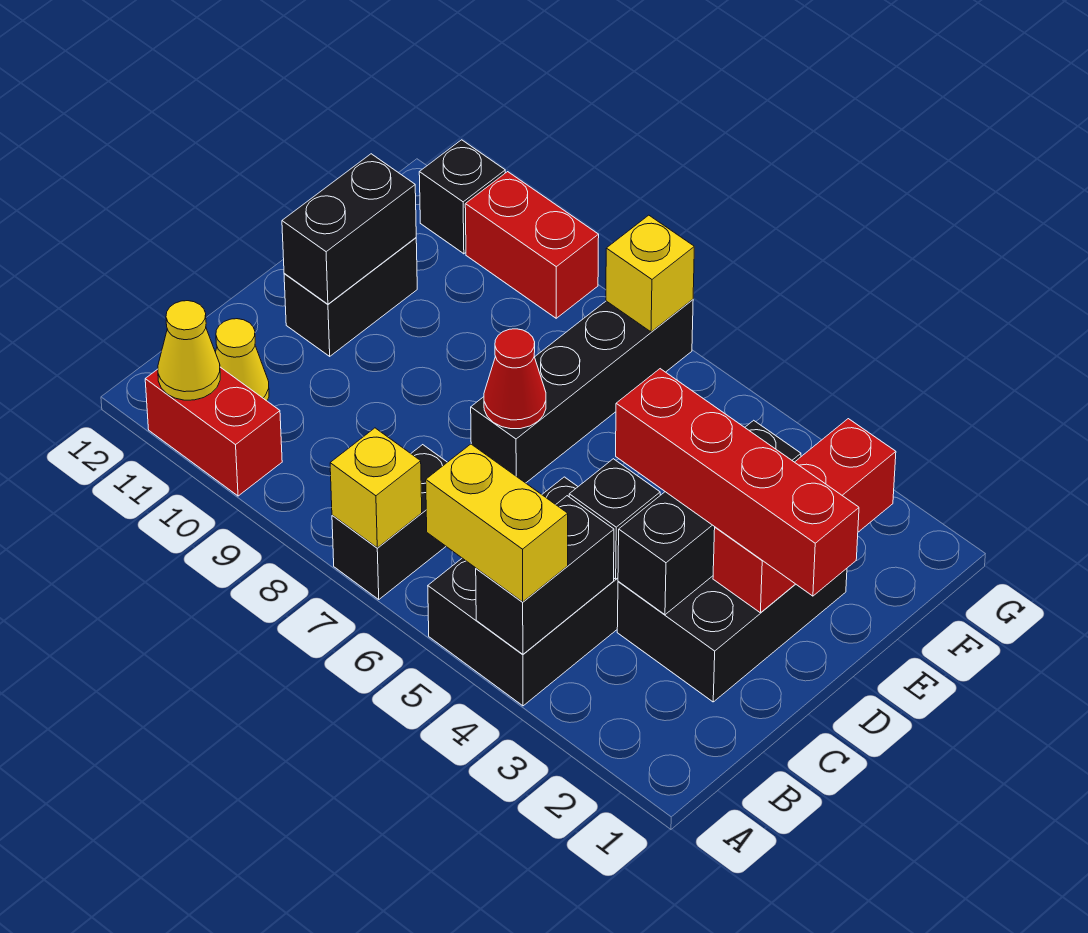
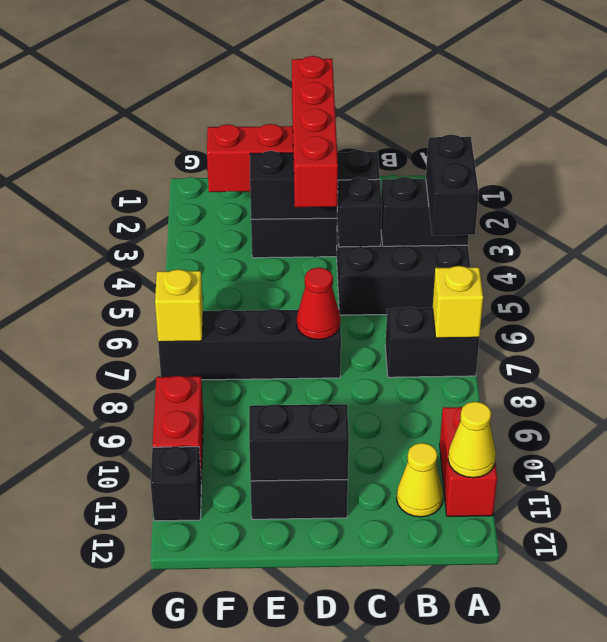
yellow brick A4:A5 level 3 -> black brick A4:A5 level 3

